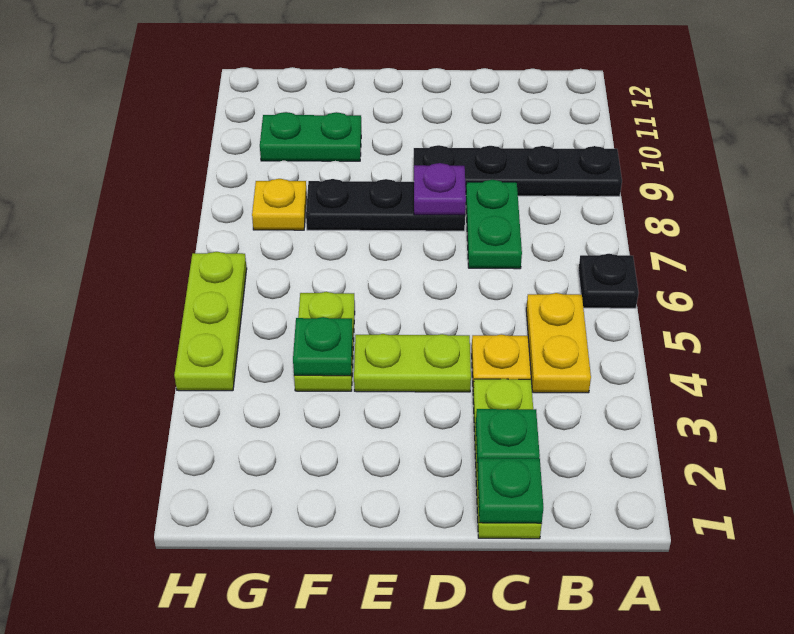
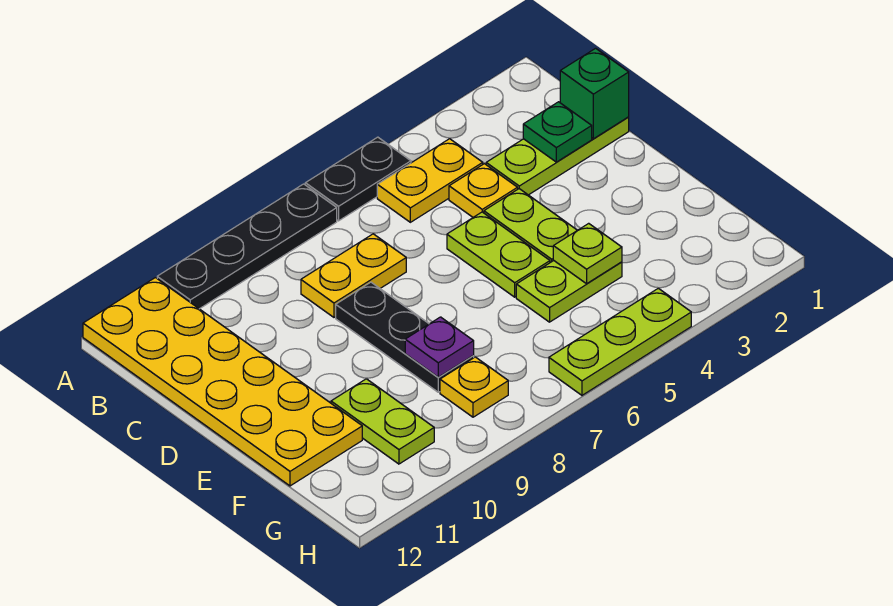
black plate A6 level 1 -> black plate A5:A6 level 1
black plate A9:D9 level 1 -> black plate A7:A10 level 1
none -> yellow plate A11:F12 level 1
green plate C1 level 2 -> green brick C1 level 2
green plate C7:C8 level 1 -> yellow plate C7:C8 level 1
none -> lime plate D5:E5 level 1
purple plate D8 level 2 -> purple plate F8 level 2
green plate F4 level 2 -> lime plate F4 level 2
green plate F10:G10 level 1 -> lime plate F10:G10 level 1

